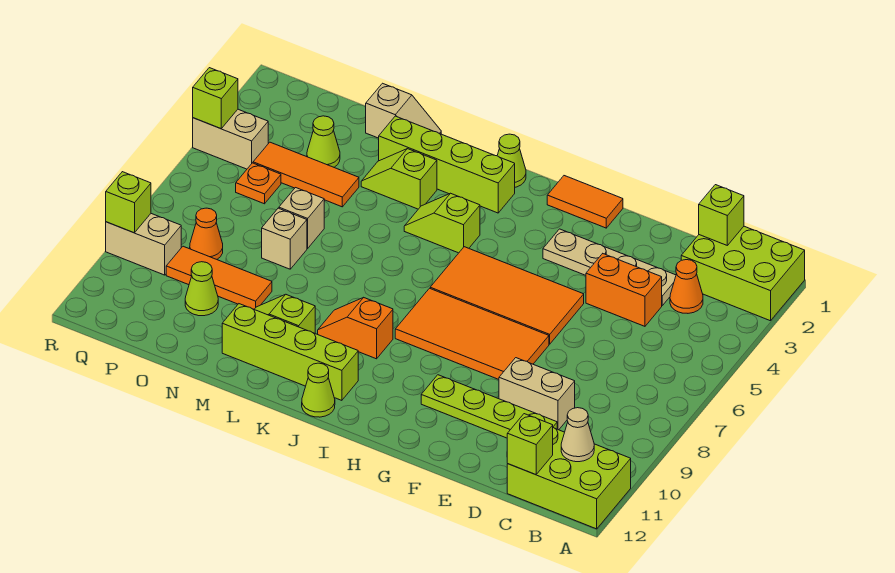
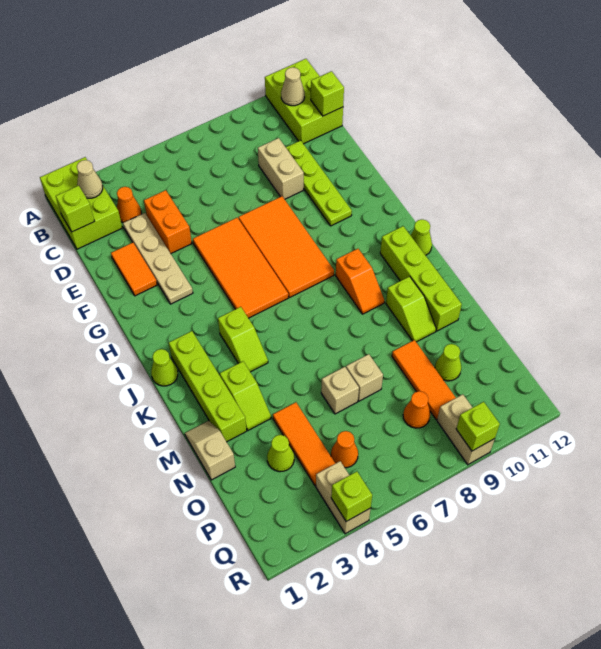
none -> tan cone B2 level 2
orange tile G1:H1 level 1 -> orange tile E2:F2 level 1
orange plate P5 level 1 -> orange cone P5 level 1

